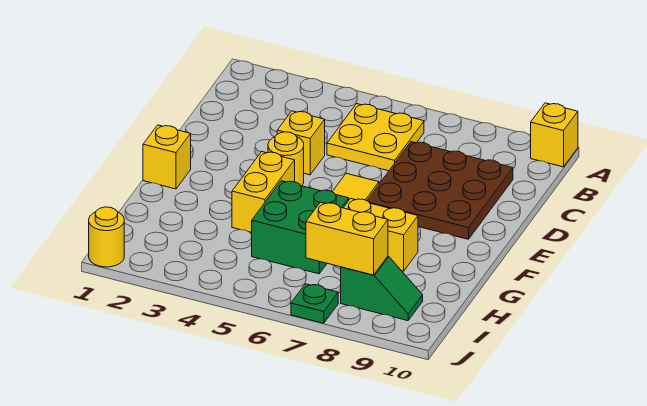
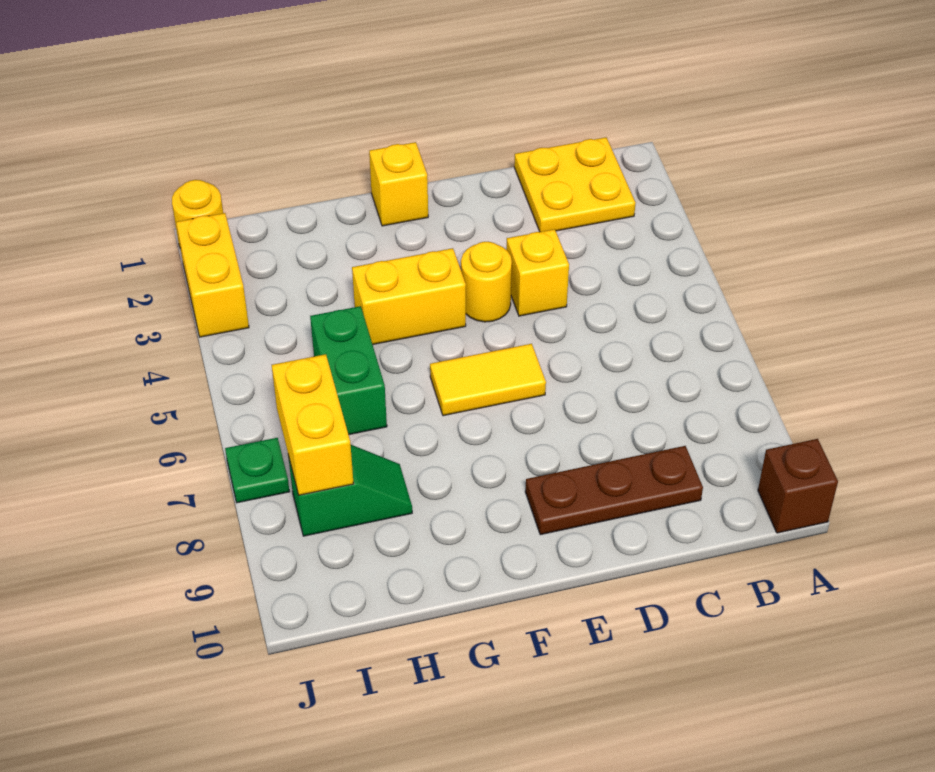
yellow brick A10 level 1 -> brown brick A10 level 1
yellow plate B5:C6 level 1 -> yellow plate B1:C2 level 1
brown plate C7:E9 level 1 -> brown plate C9:E9 level 1
green brick G5:H6 level 1 -> green brick H5:H6 level 1
yellow brick G7:G8 level 1 -> yellow brick J2:J3 level 1
green slope I8:I9 level 1 top 8 -> green slope H8:I8 level 1 top I

